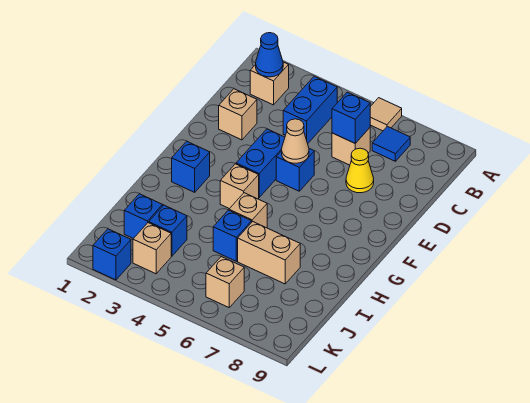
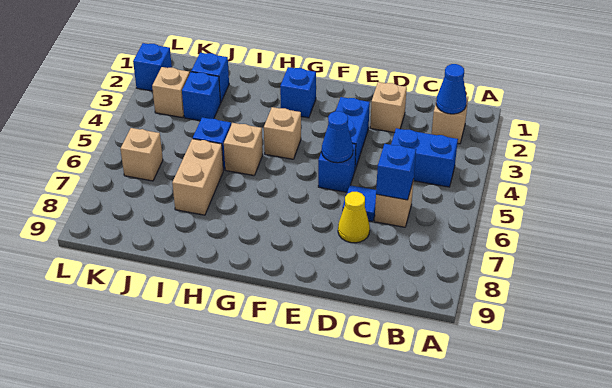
tan tile A6 level 1 -> none
blue tile B7 level 1 -> blue tile D6 level 1
blue brick E4:F4 level 1 -> blue brick E3:E4 level 1
tan cone E5 level 2 -> blue cone E5 level 2

